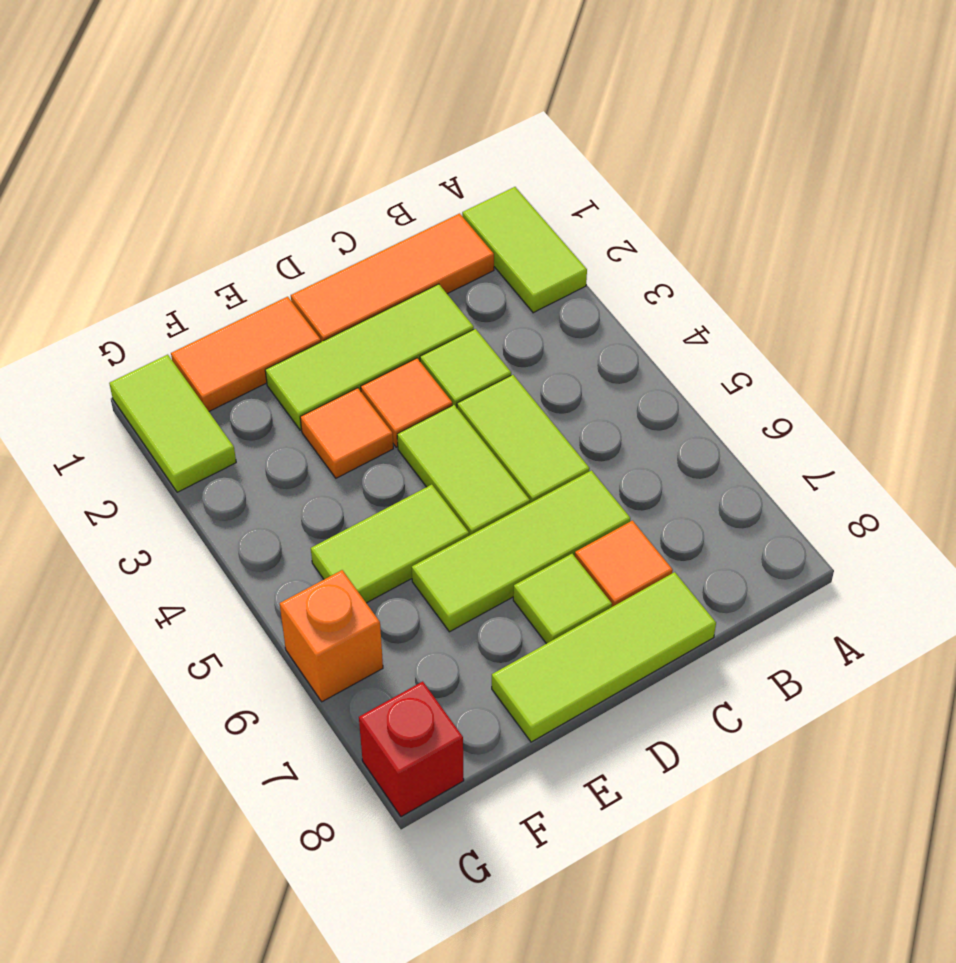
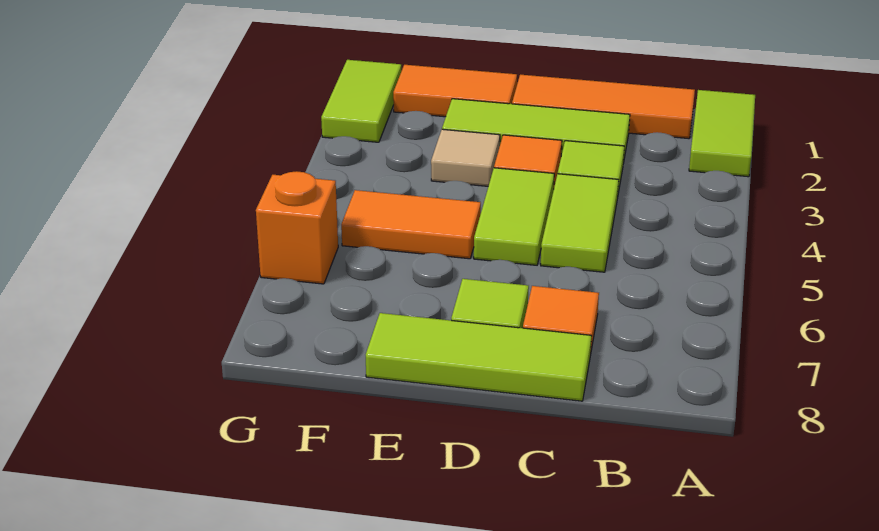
lime tile C6:E6 level 1 -> none
orange tile E3 level 1 -> tan tile E3 level 1
lime tile E5:F5 level 1 -> orange tile E5:F5 level 1
red brick G8 level 1 -> none

